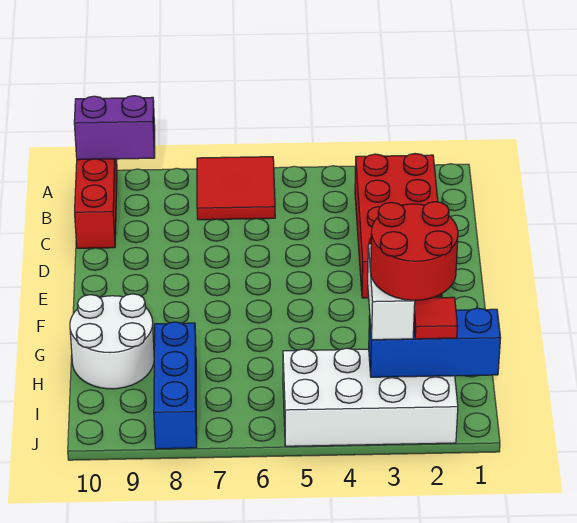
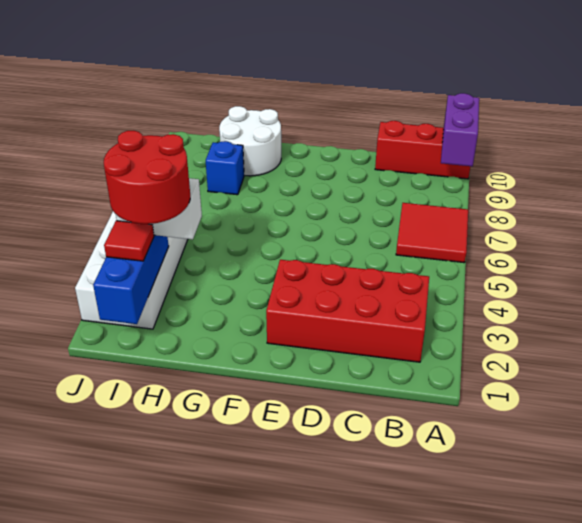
blue brick H8:J8 level 1 -> blue brick H8 level 1

